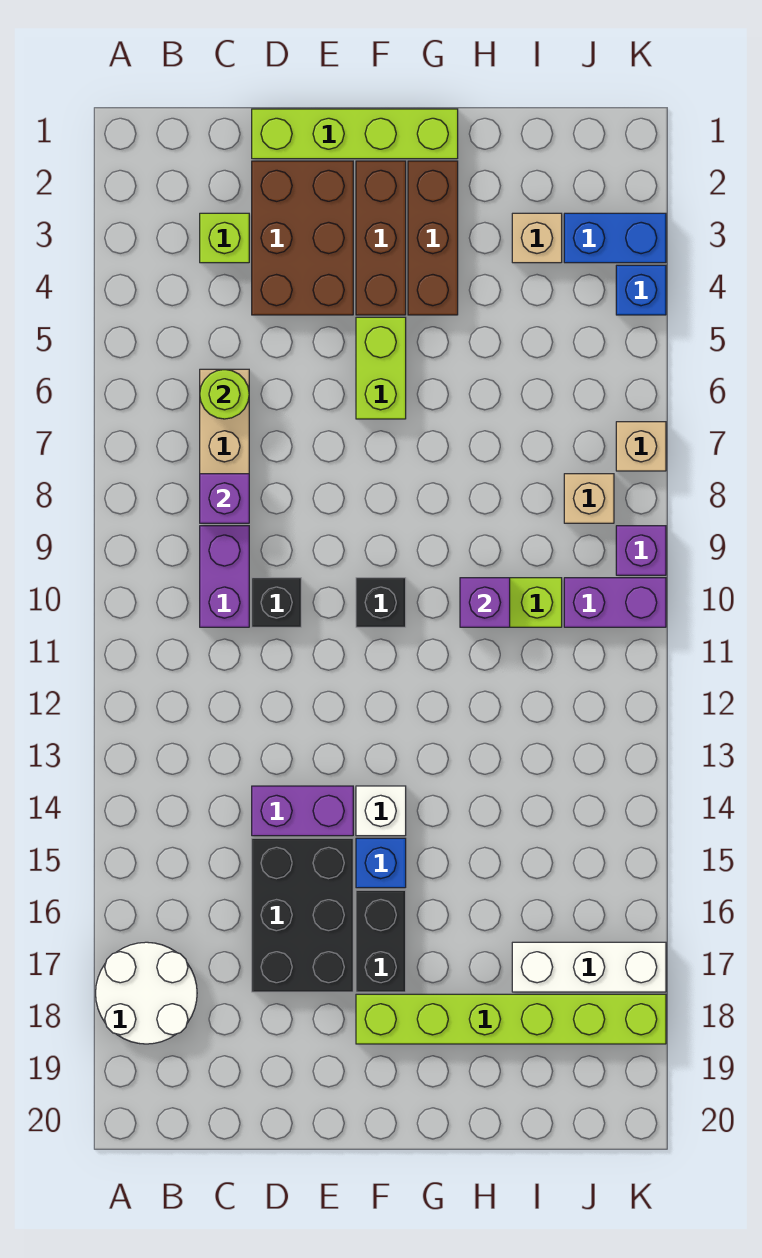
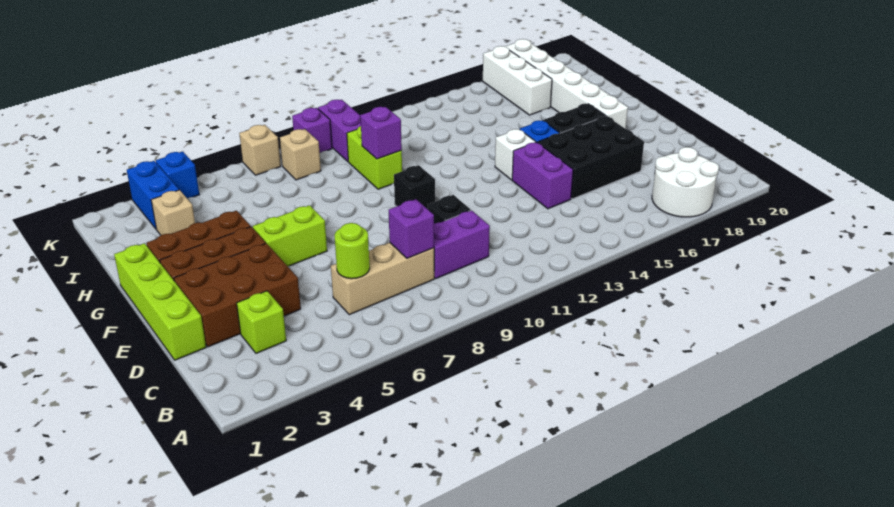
lime brick F18:K18 level 1 -> white brick F18:K18 level 1

